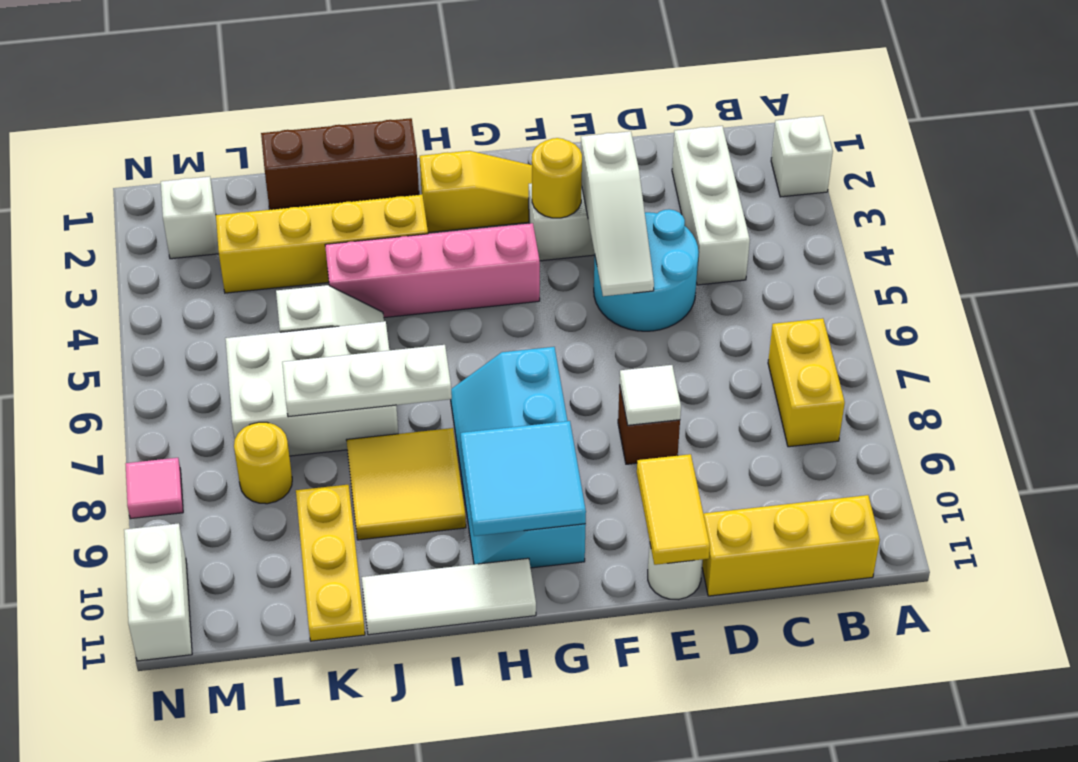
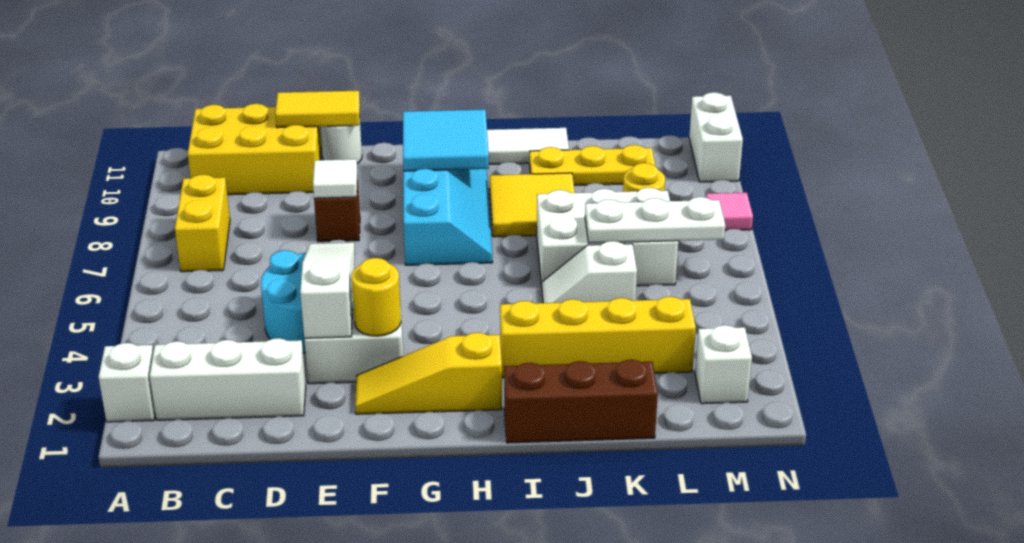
yellow brick B11:D11 level 1 -> yellow brick B10:D11 level 1
white brick C2:C4 level 1 -> white brick B2:D2 level 1
yellow tile E10:E11 level 2 -> yellow tile D11:E11 level 2
pink brick G4:J4 level 1 -> none
white plate I7:K7 level 2 -> white plate K6:M6 level 2
yellow plate K9:K11 level 1 -> yellow plate J10:L10 level 1

